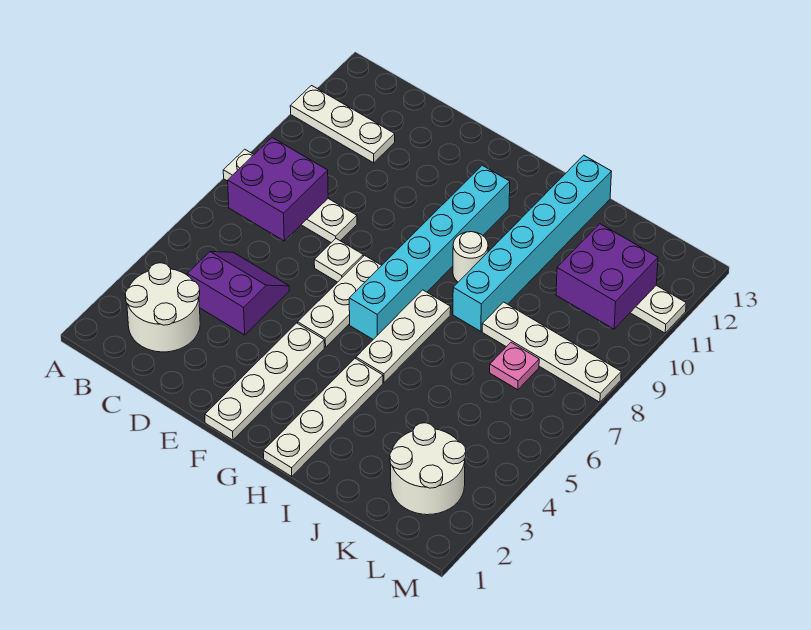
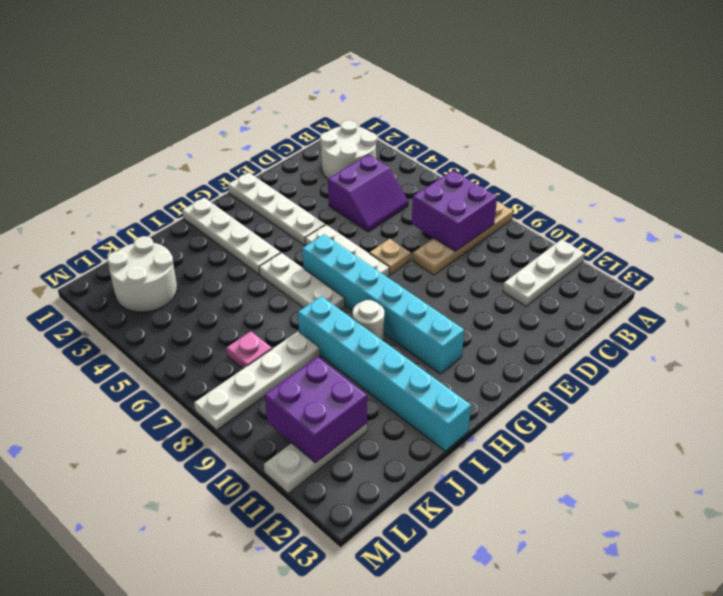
white plate A8:D8 level 1 -> tan plate A8:D8 level 1
white plate E7 level 1 -> tan plate E7 level 1

